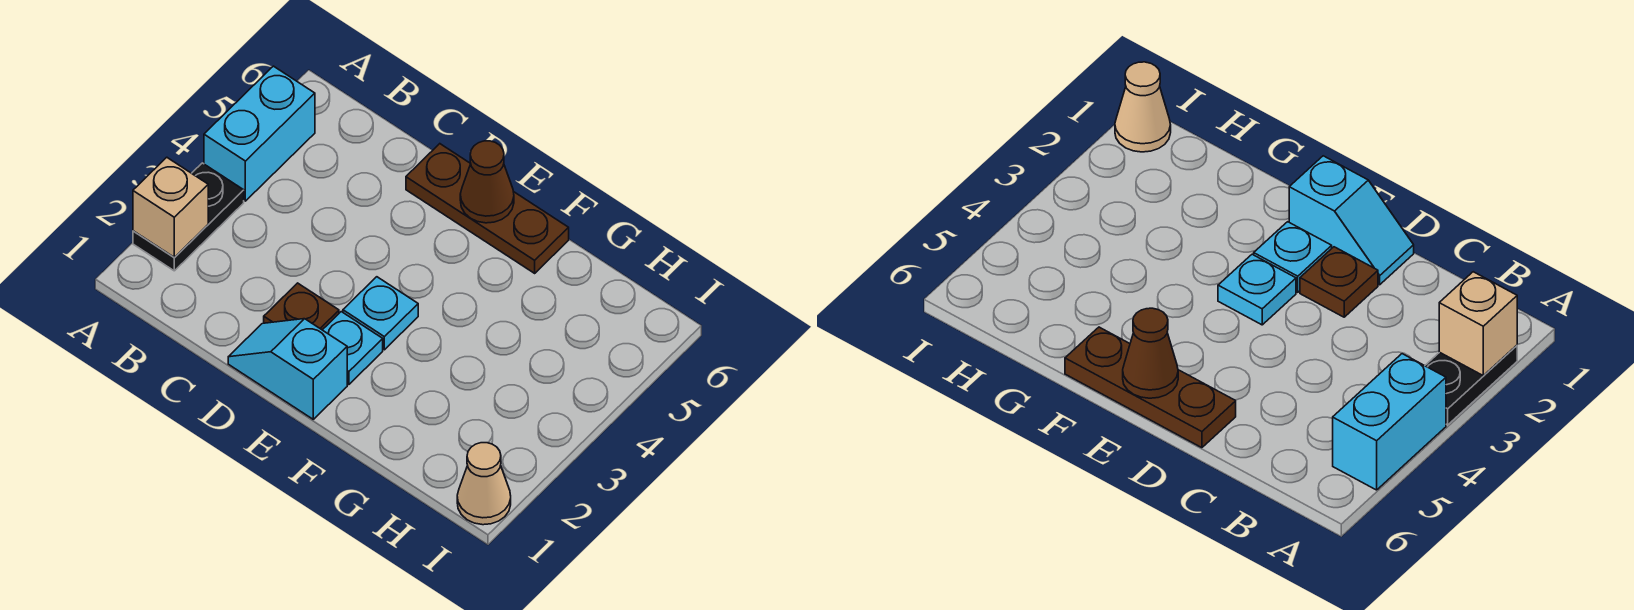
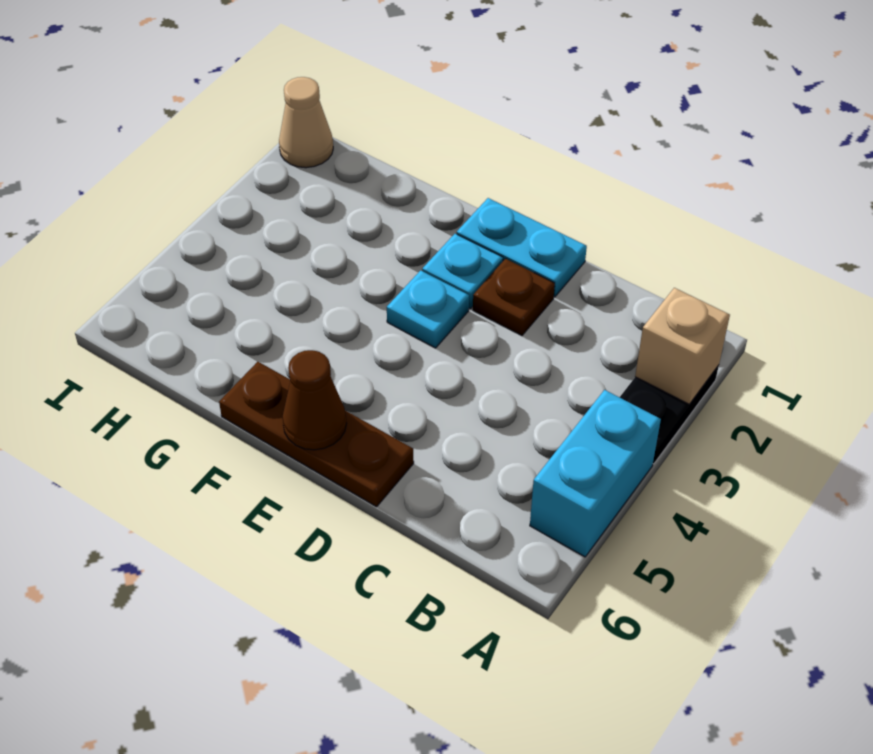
cyan slope D1:E1 level 1 top E -> cyan plate D1:E1 level 1

